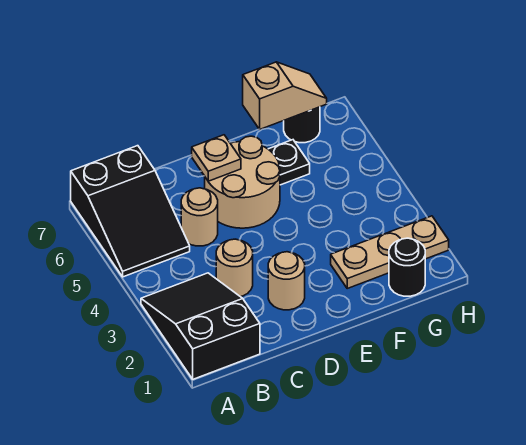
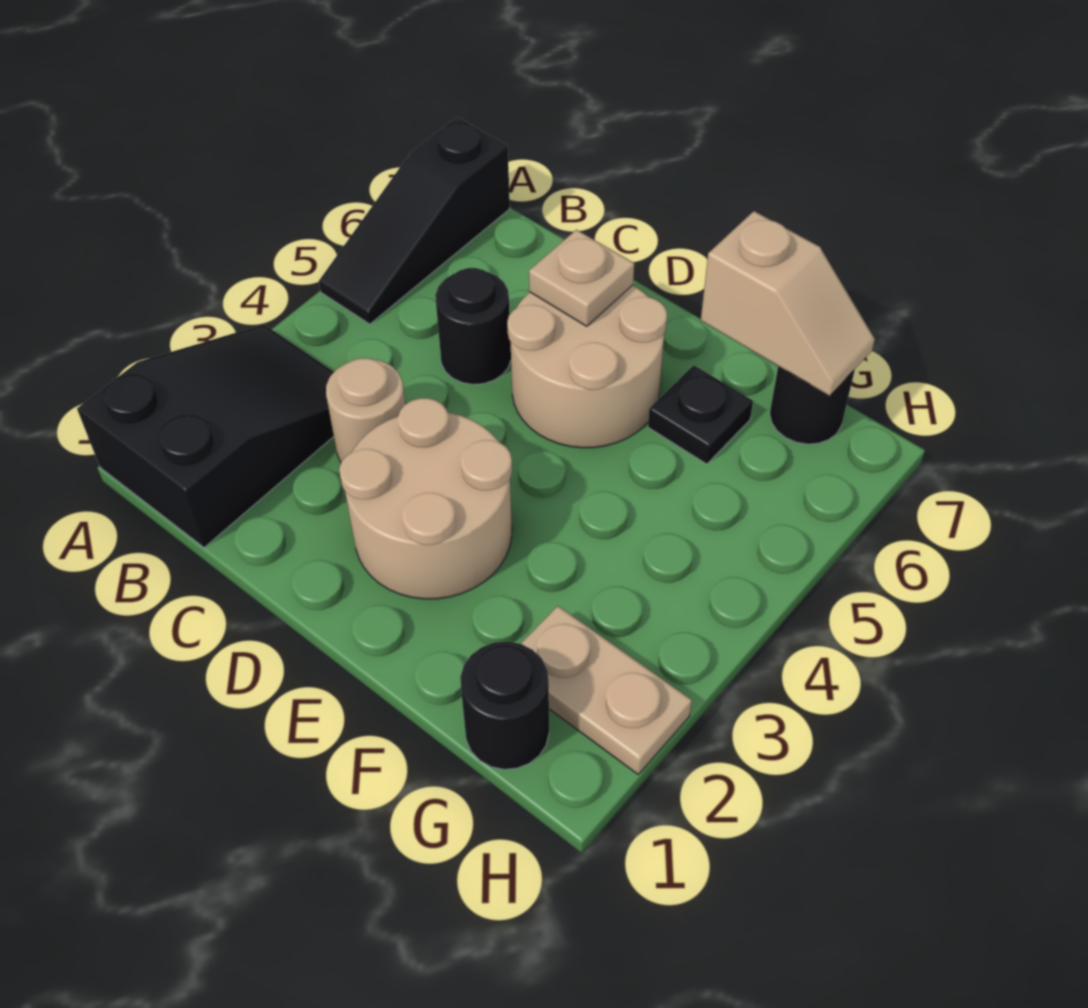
black slope A5:B7 level 1 top 7 -> black slope A5:A7 level 1 top 7
tan round brick C5 level 1 -> black round brick C5 level 1
tan round brick D2 level 1 -> tan round brick D2:E3 level 1
tan plate F2:H2 level 1 -> tan plate G2:H2 level 1

